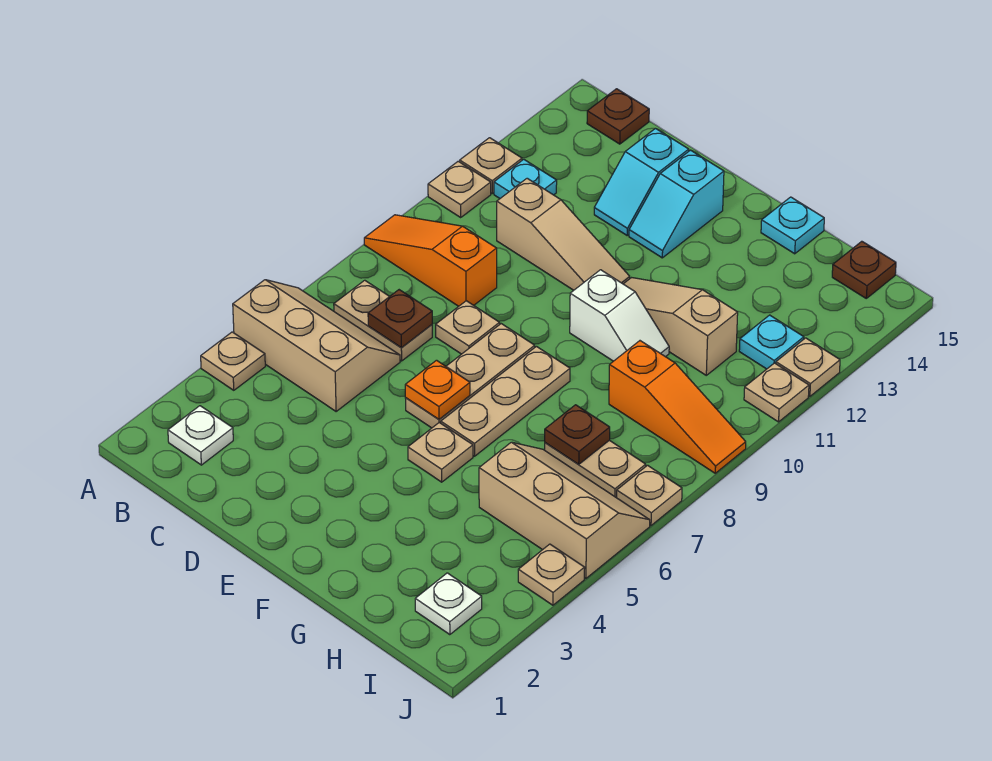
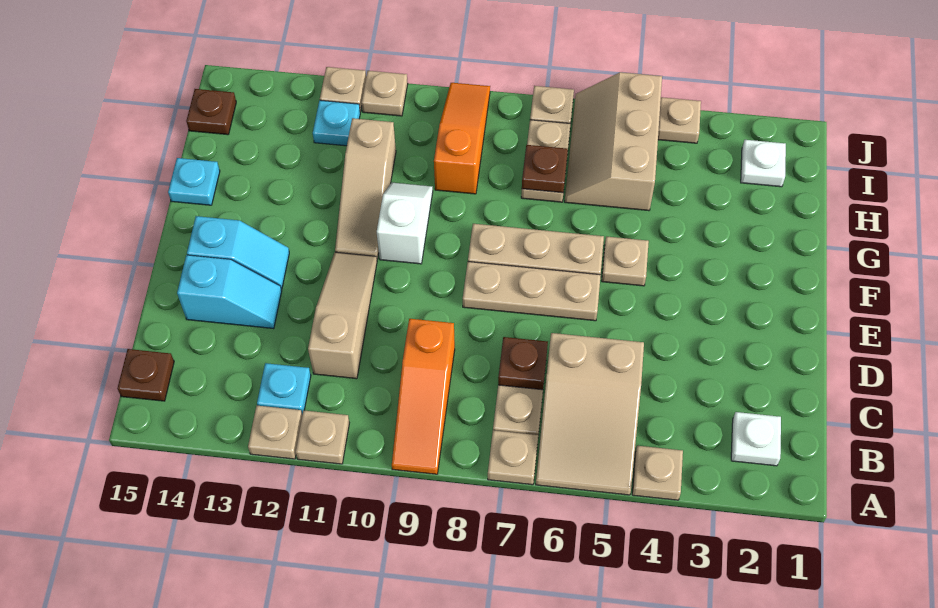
tan slope A5:C6 level 1 top 5 -> tan slope A5:C6 level 1 top C
tan plate D8 level 1 -> tan plate A7 level 1
orange plate E6 level 2 -> none

